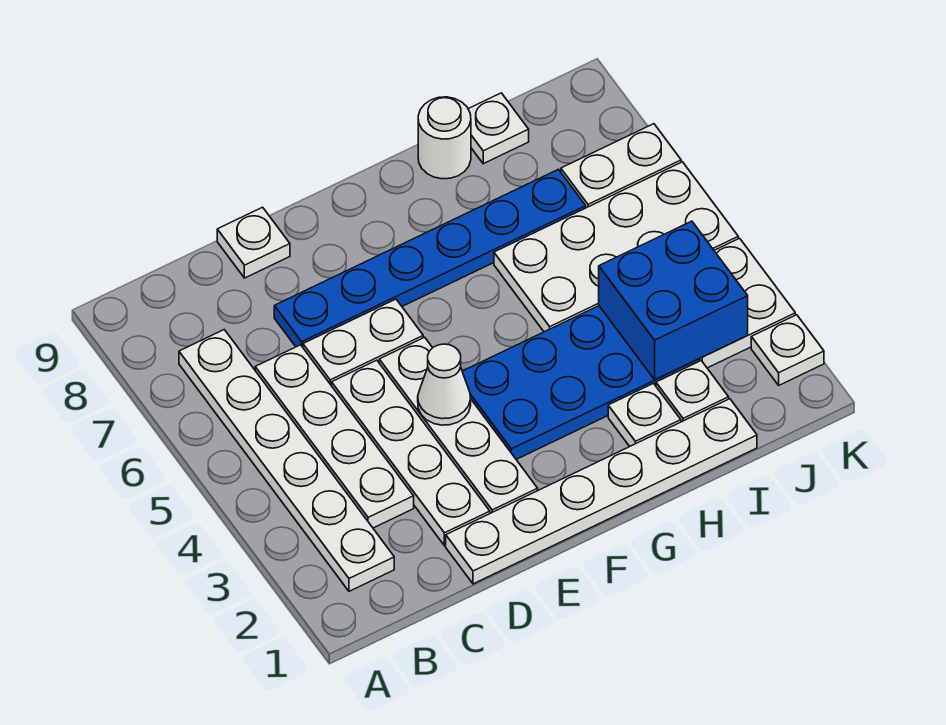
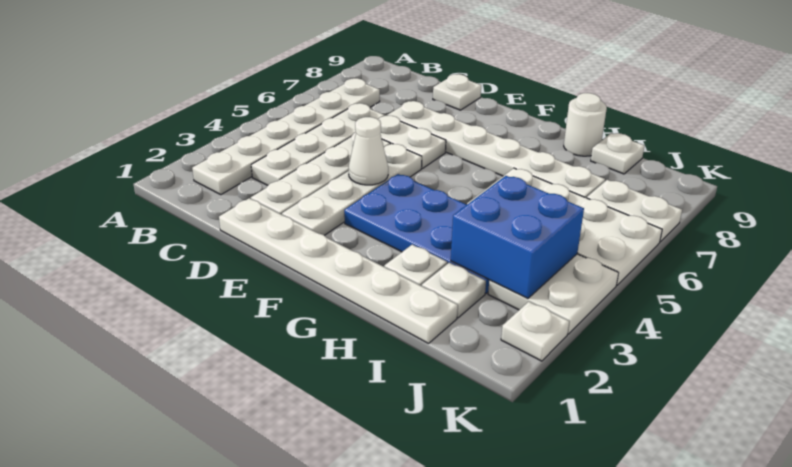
blue plate D7:I7 level 1 -> white plate D7:I7 level 1

